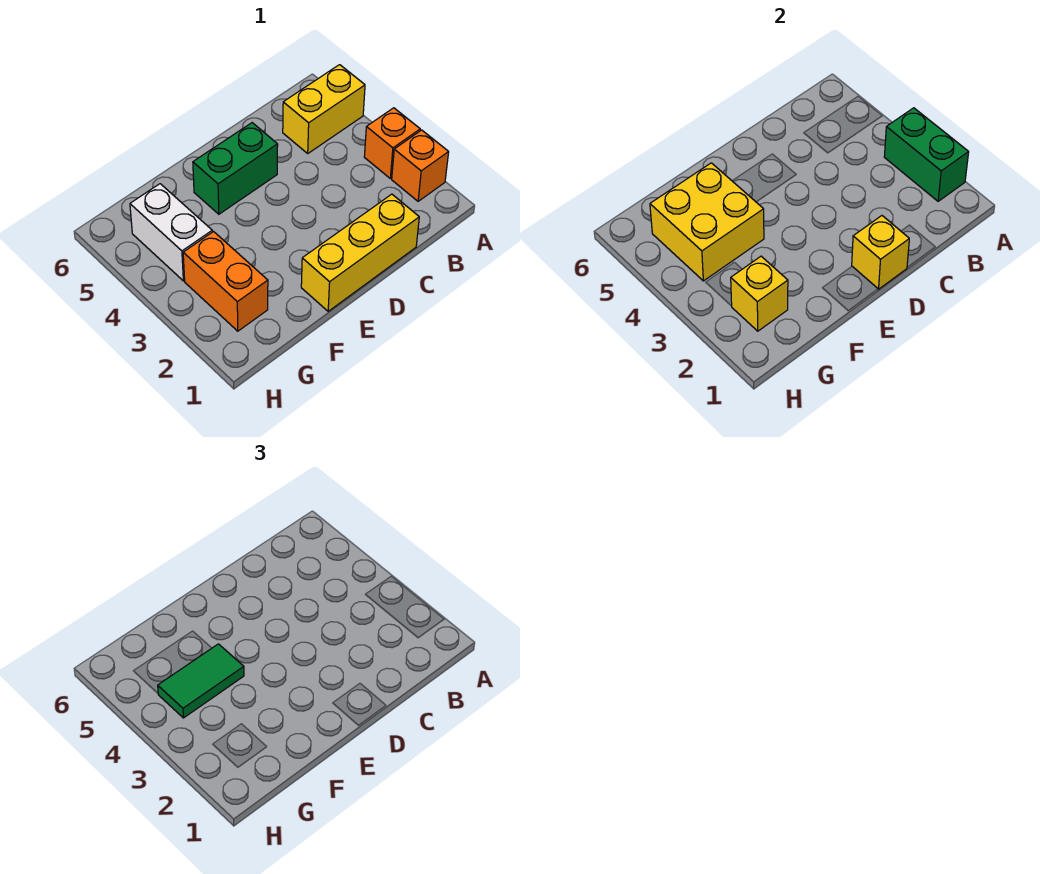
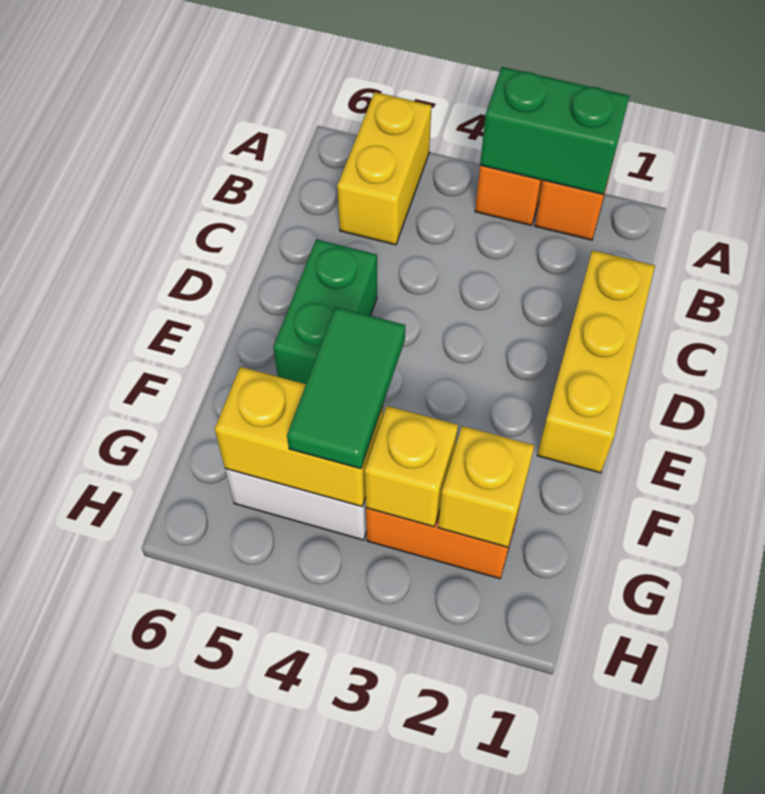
yellow brick D1 level 2 -> yellow brick G3 level 2
yellow brick F4:G5 level 2 -> yellow brick G4:G5 level 2

